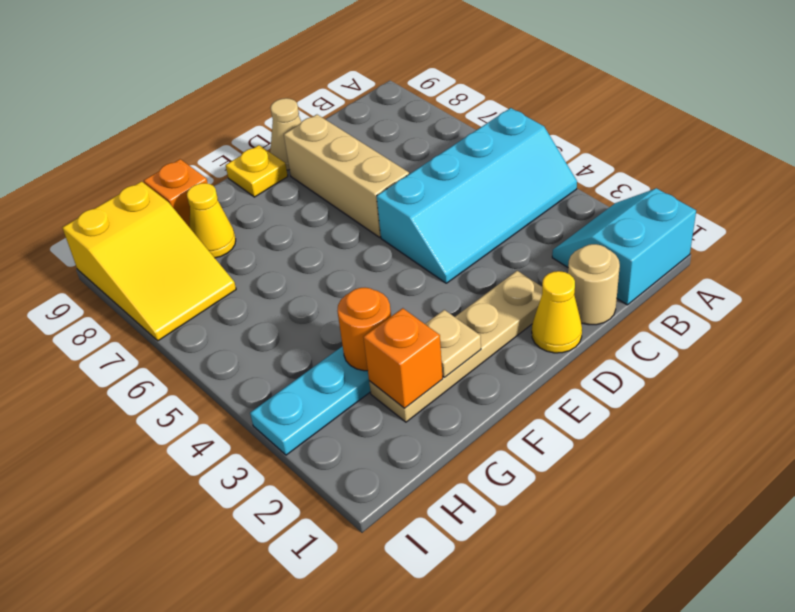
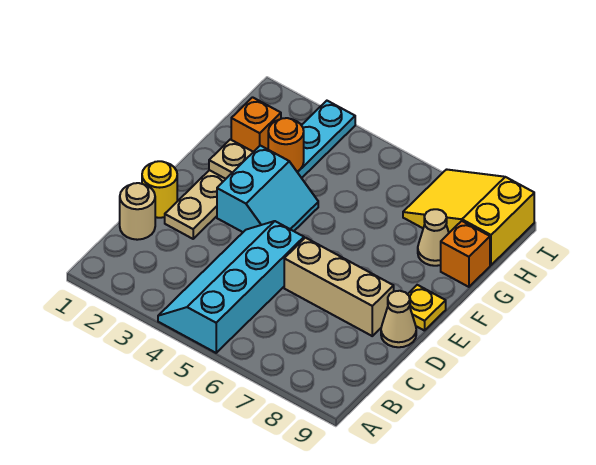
cyan slope A1:B2 level 1 top 1 -> cyan slope E3:F4 level 1 top 3
yellow cone D1 level 1 -> yellow round brick D1 level 1
yellow cone G8 level 1 -> tan cone G8 level 1

